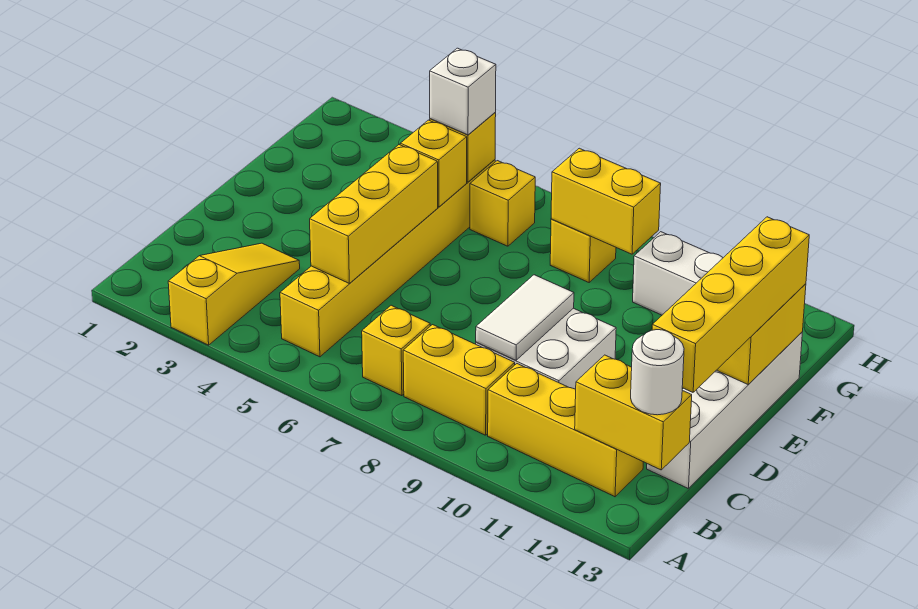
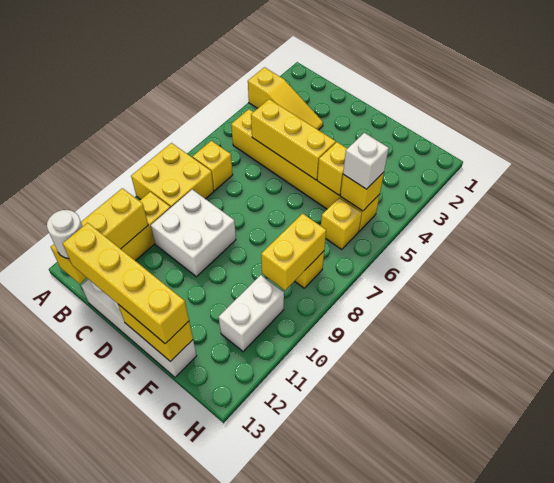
yellow brick B8:B9 level 1 -> yellow brick A8:B9 level 1
yellow brick B12:B13 level 2 -> yellow brick B11:B13 level 2
white tile C9:D9 level 2 -> none

